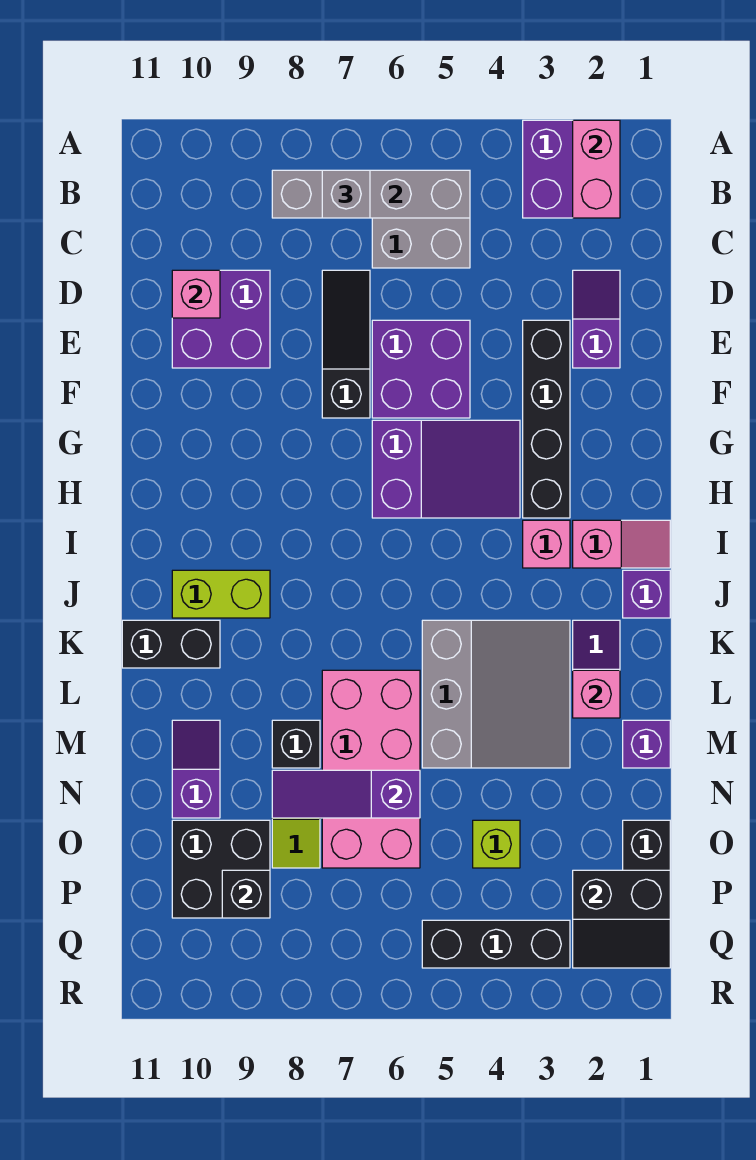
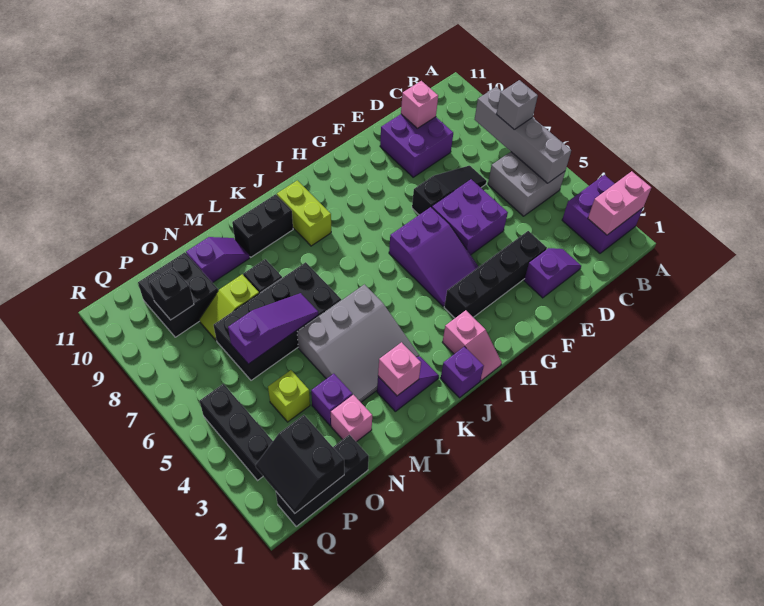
pink brick I3 level 1 -> pink brick N2 level 1
black brick K10:K11 level 1 -> black brick K10:L10 level 1
pink brick L6:O7 level 1 -> black brick L6:O7 level 1
purple brick M1 level 1 -> purple brick N3 level 1
purple slope N6:N8 level 2 top 6 -> purple slope M6:O6 level 2 top O

